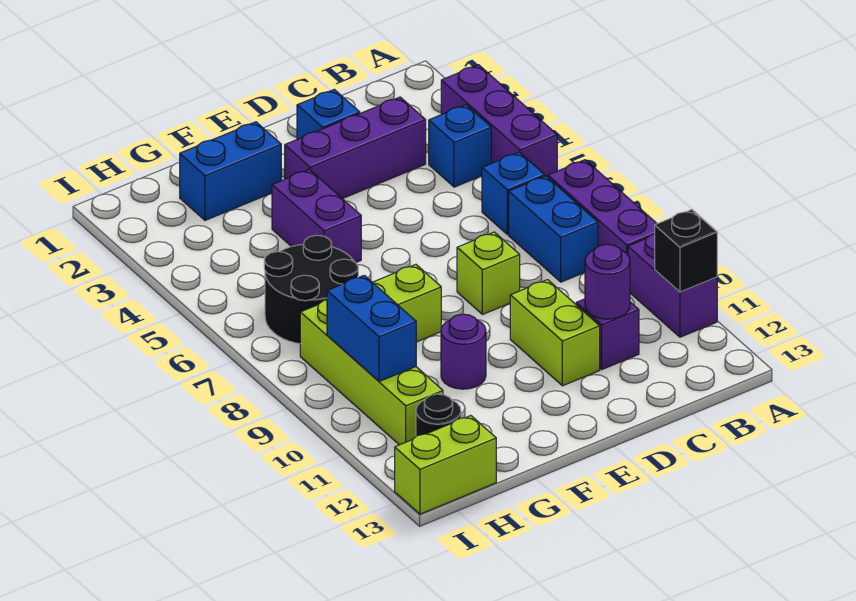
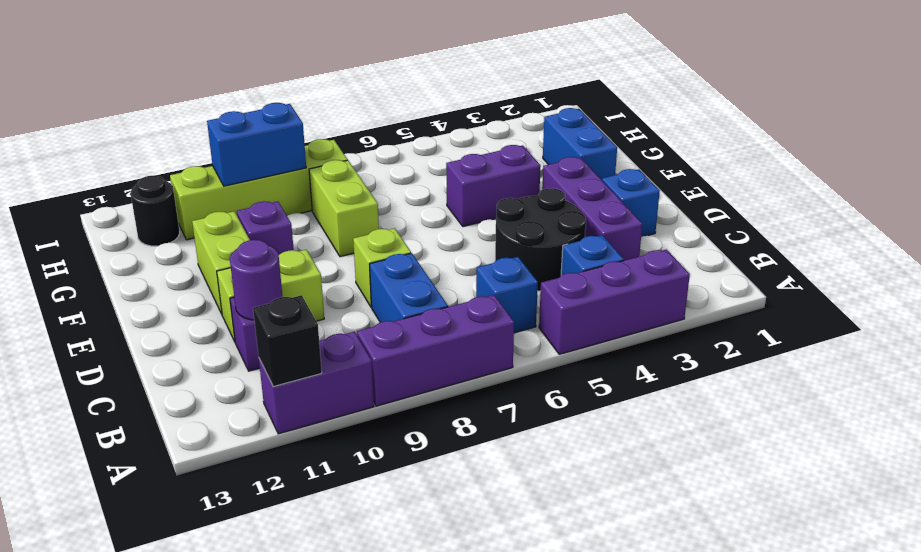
blue brick B7:B8 level 1 -> blue brick B8:C8 level 1
purple round brick F10 level 1 -> purple brick F10 level 1
black round brick G6:H7 level 1 -> black round brick C4:D5 level 1
lime brick H13:I13 level 1 -> lime brick E11:F11 level 1

